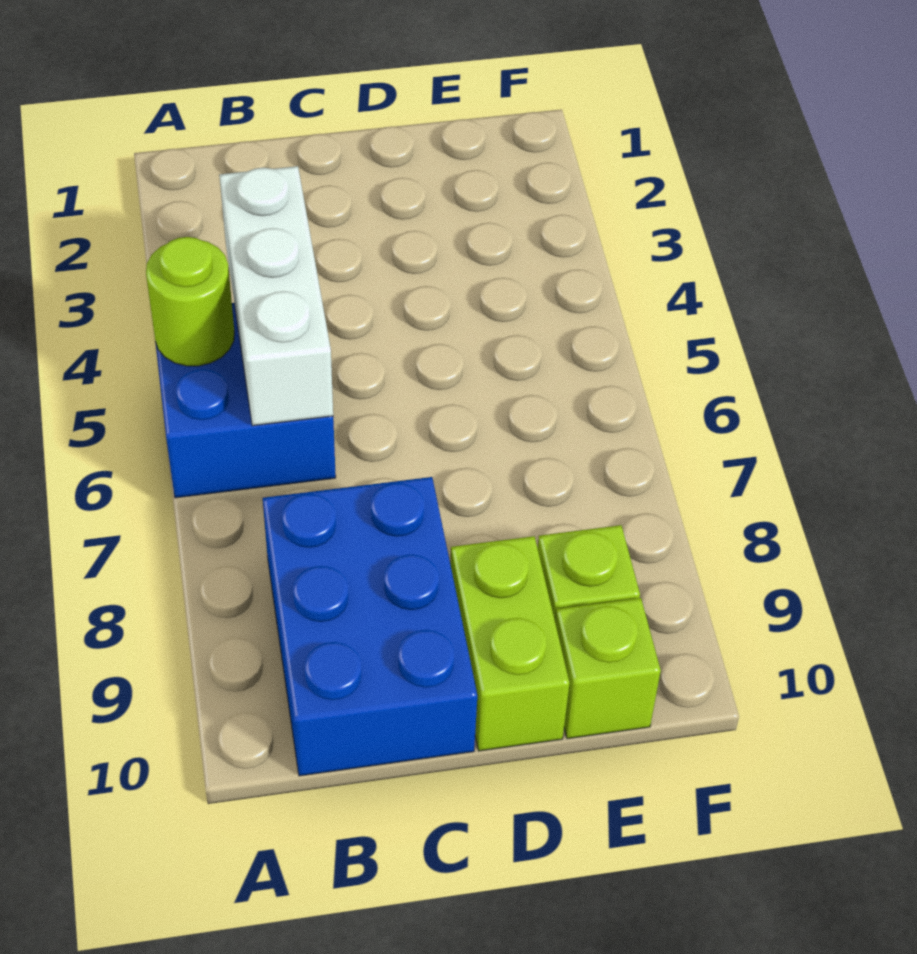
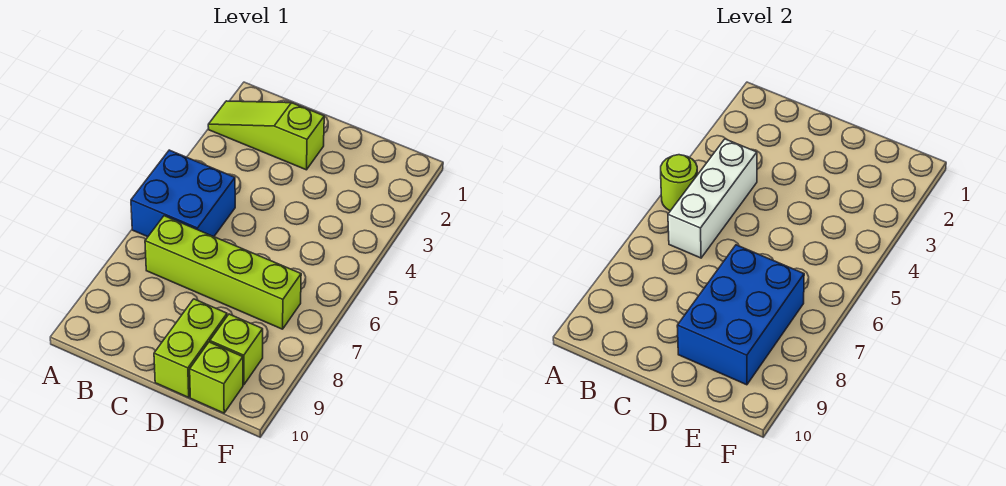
none -> lime slope A2:C2 level 1 top C
none -> lime brick B7:E7 level 1
blue brick B8:C10 level 1 -> blue brick D7:E9 level 2

